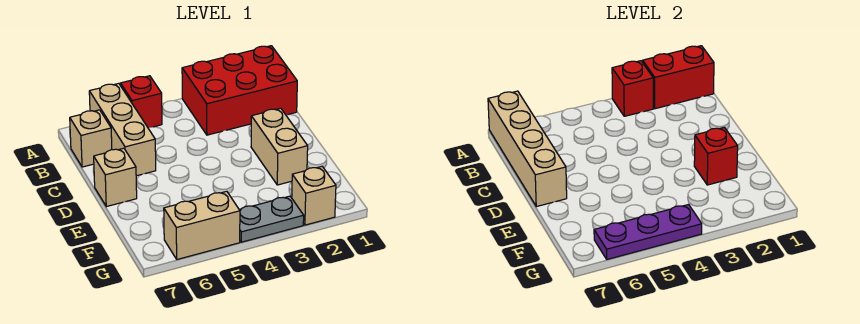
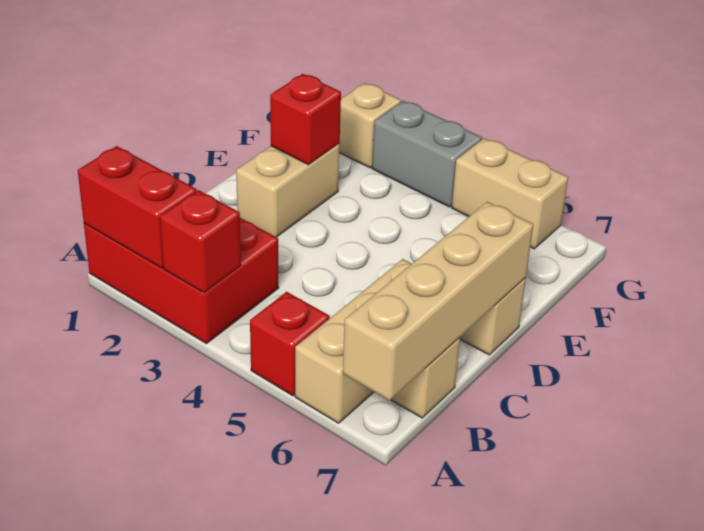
grey plate G3:G4 level 1 -> grey brick G3:G4 level 1
purple plate G4:G6 level 2 -> none

